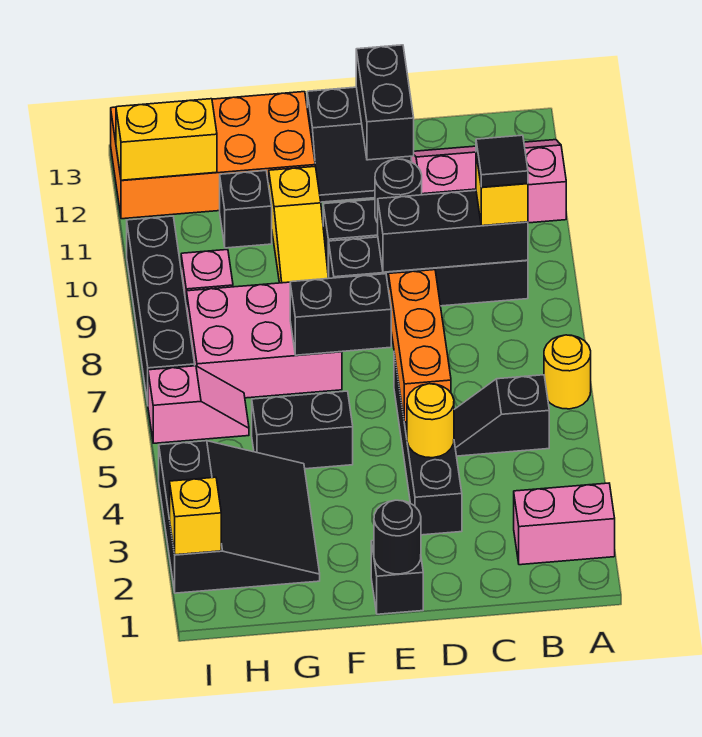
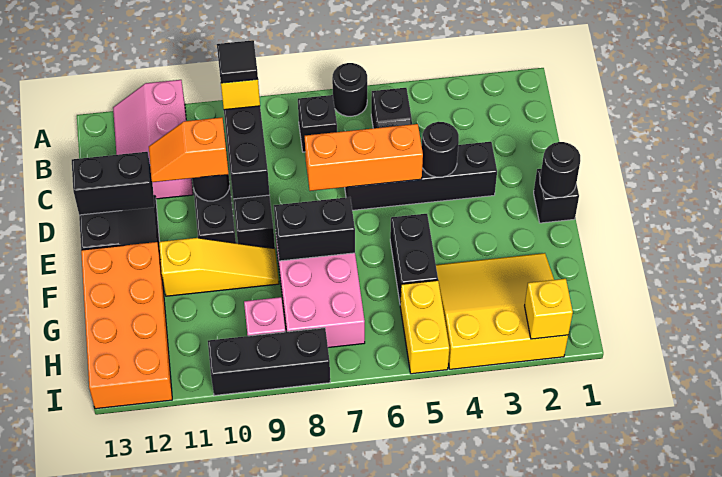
pink brick A2:B2 level 1 -> none
yellow round brick A6 level 1 -> black round brick A6 level 1
yellow round brick D4 level 2 -> black round brick D4 level 2
none -> orange slope D10:D11 level 3 top 10
black brick E7:F7 level 2 -> black brick F7:F8 level 2
black slope G2:I4 level 1 top I -> yellow slope G2:I4 level 1 top I
black brick G11 level 1 -> black brick B7 level 1
pink slope H6:I6 level 1 top I -> none
yellow brick H12:I12 level 2 -> yellow brick H5:I5 level 1
black brick I7:I10 level 1 -> black brick I8:I10 level 1

